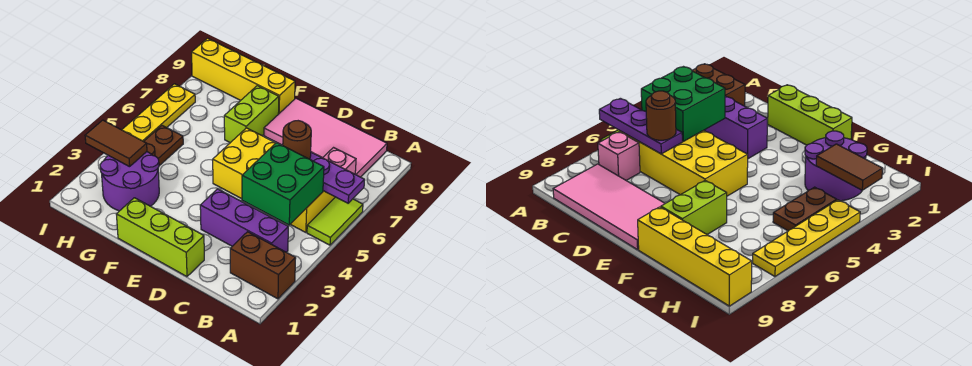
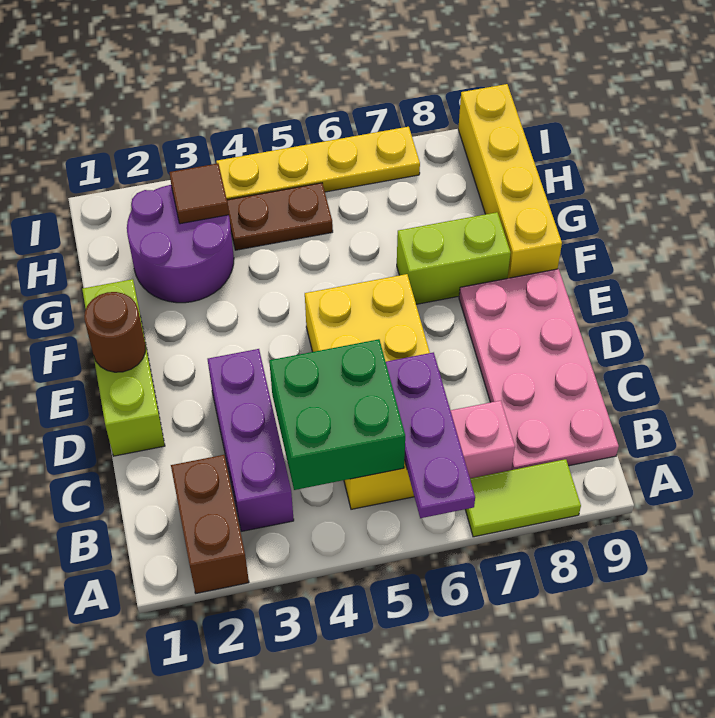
lime tile A5:A6 level 1 -> lime tile A7:A8 level 1
pink tile B8:E9 level 1 -> pink plate B8:E9 level 1
brown round brick C6 level 3 -> brown round brick E1 level 2
brown tile H3:I3 level 2 -> brown tile H3 level 2

